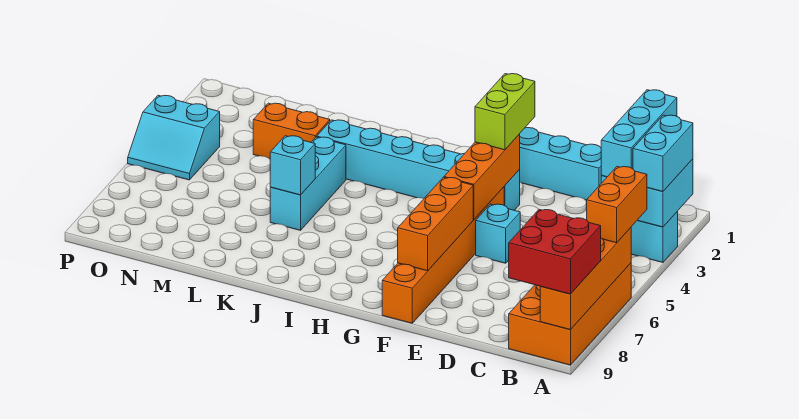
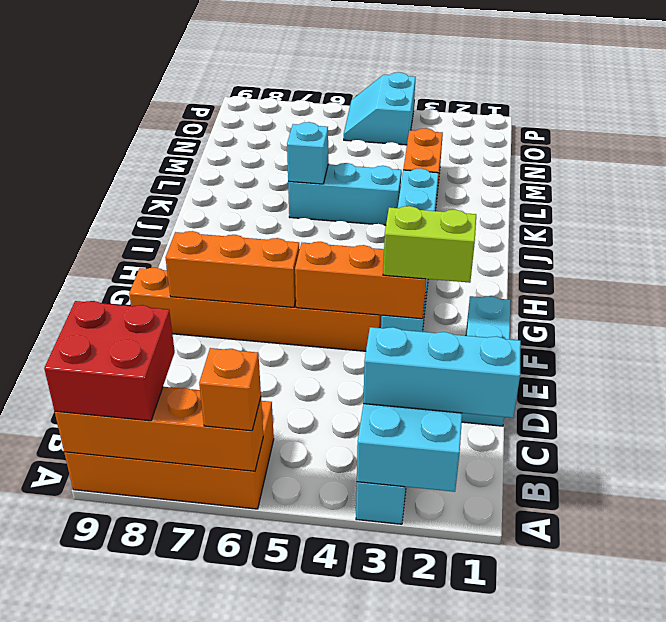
cyan brick A2:A3 level 3 -> none
orange brick A5:A6 level 3 -> orange brick A6 level 3
cyan brick E5 level 1 -> none

